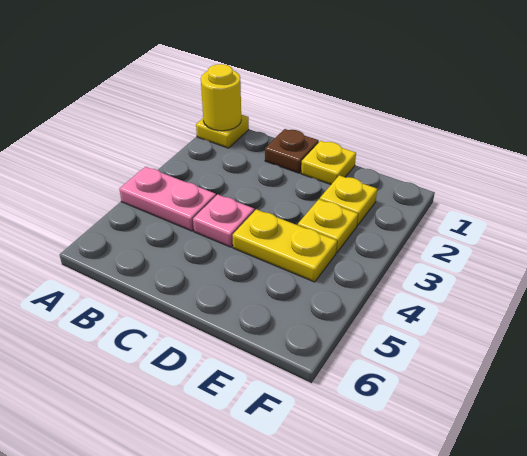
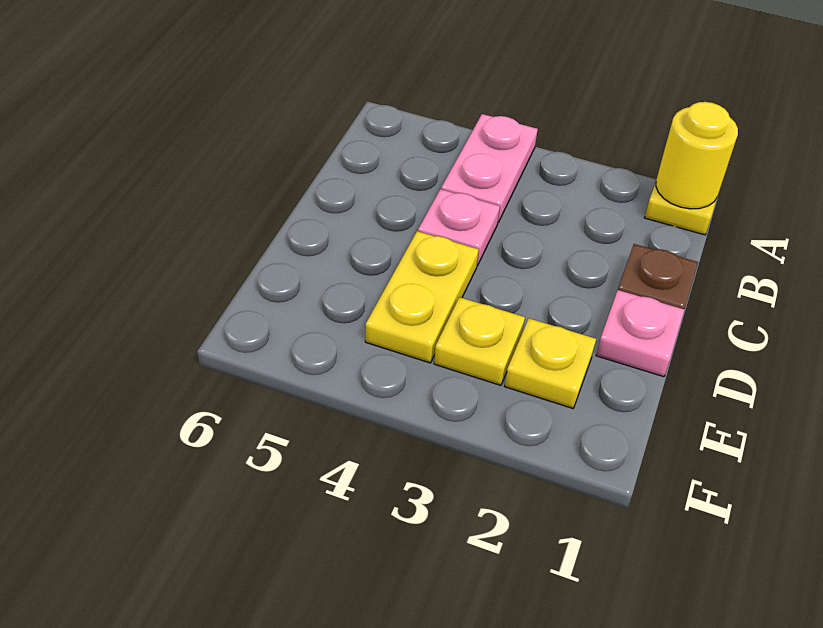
yellow plate D1 level 1 -> pink plate D1 level 1

